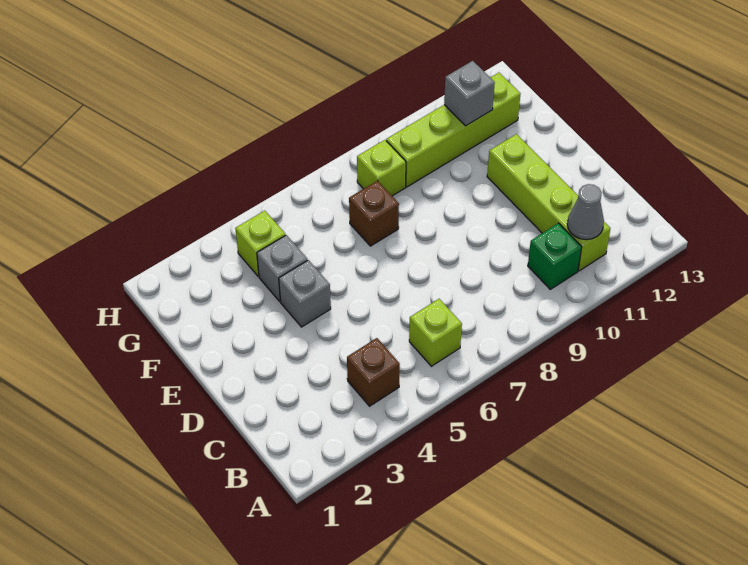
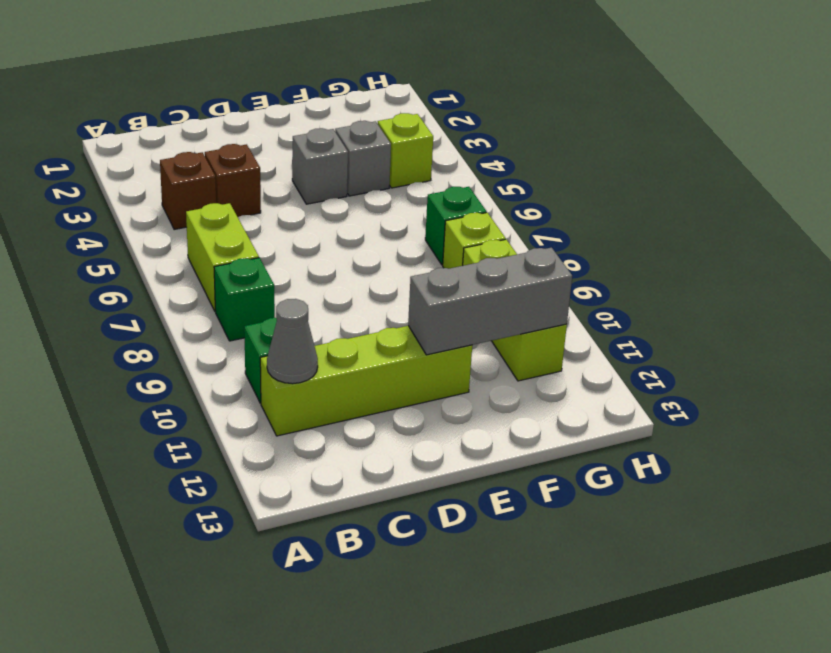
lime brick B6 level 1 -> lime brick B6:B7 level 1
none -> green brick B8 level 1
brown brick F7 level 1 -> brown brick C4 level 1
none -> green brick G7 level 1
lime brick G9:G12 level 1 -> lime brick G9:G11 level 1
grey brick G11 level 2 -> grey brick E11:G11 level 2

